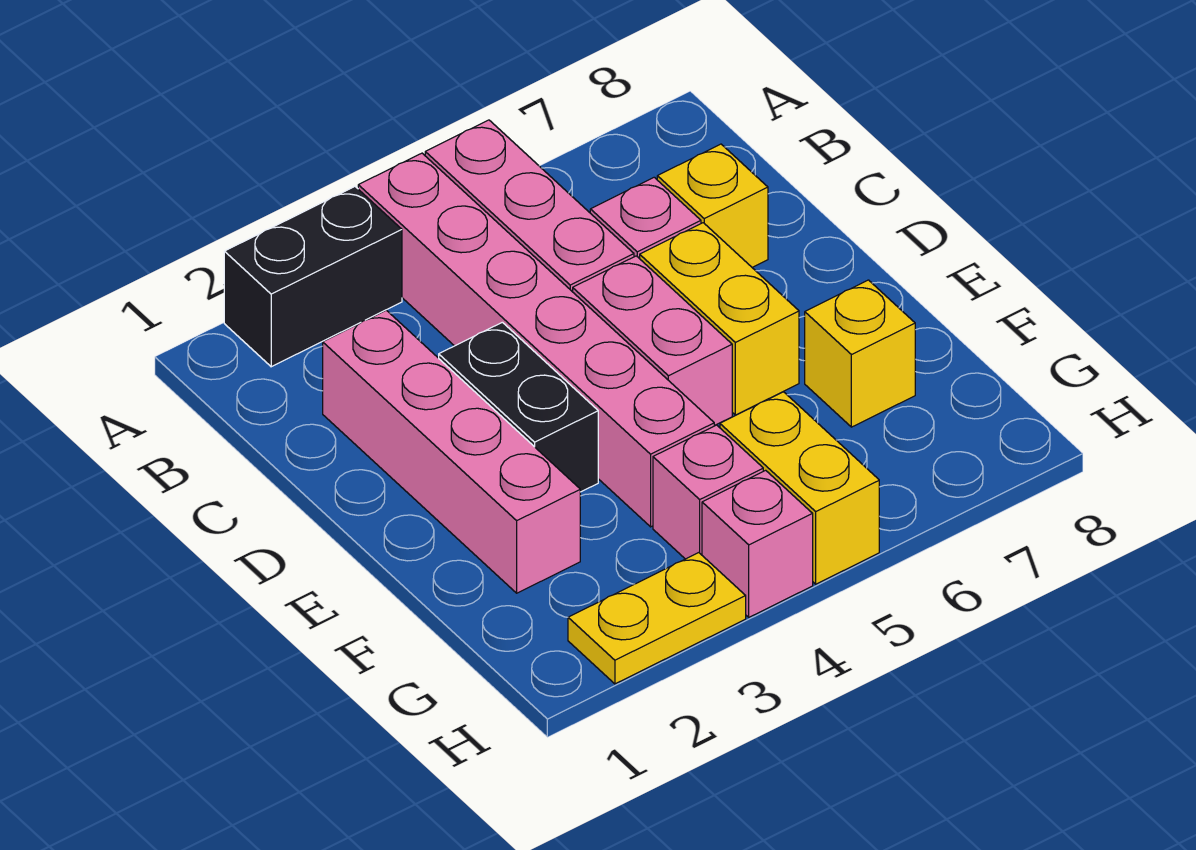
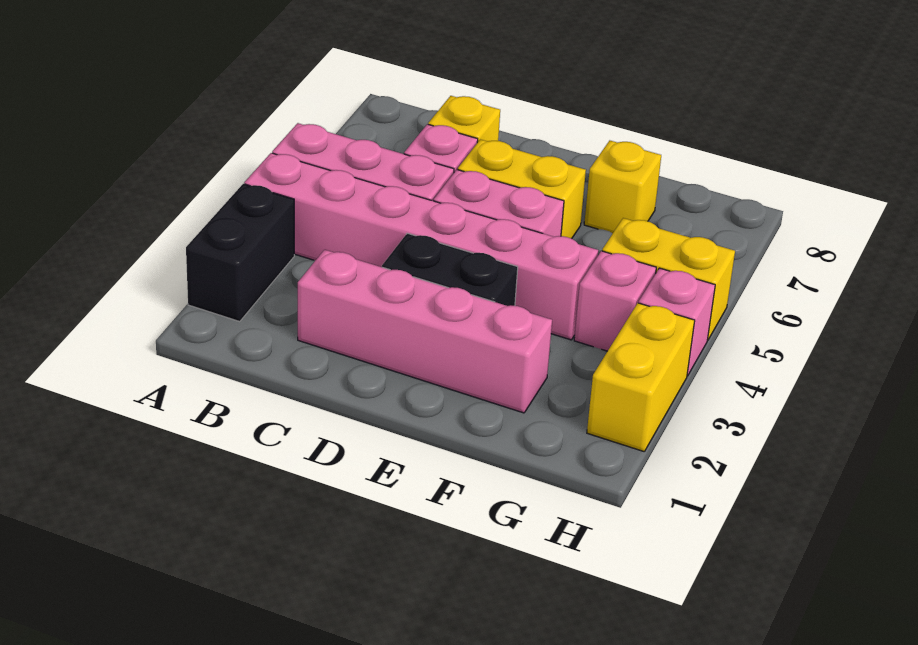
yellow plate H2:H3 level 1 -> yellow brick H2:H3 level 1

